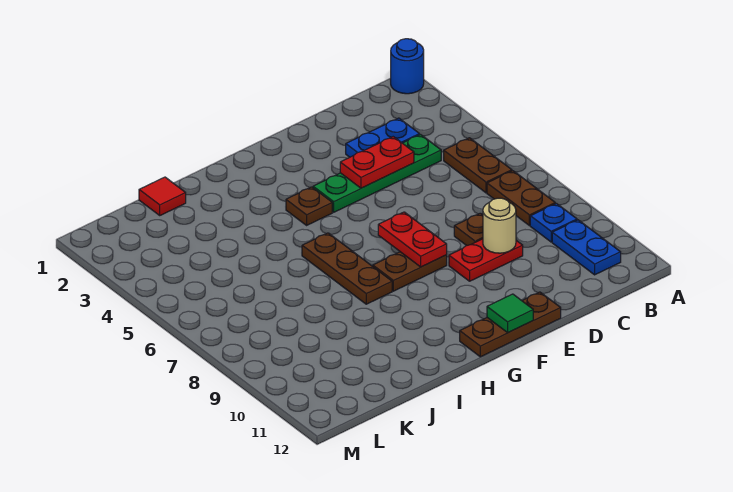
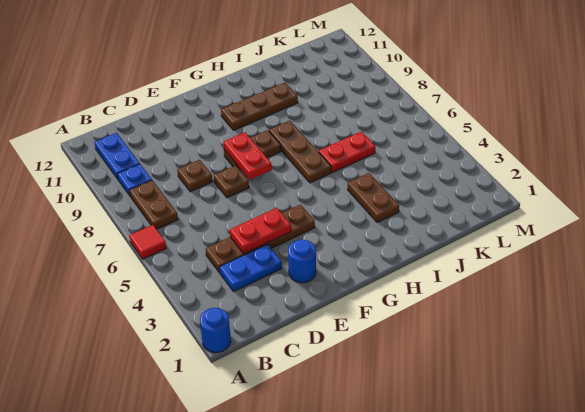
brown plate B5:B6 level 1 -> brown plate I3:I4 level 1
green plate C4:F4 level 1 -> brown plate C4:F4 level 1
red plate D9:E9 level 1 -> red plate I6:J6 level 1
tan round brick D9 level 2 -> none
none -> blue round brick E2 level 1
brown plate E12:G12 level 1 -> brown plate G10:I10 level 1
green tile F12 level 2 -> none
brown plate G4 level 1 -> brown plate E7 level 1
red tile J1 level 1 -> red tile A6 level 1

